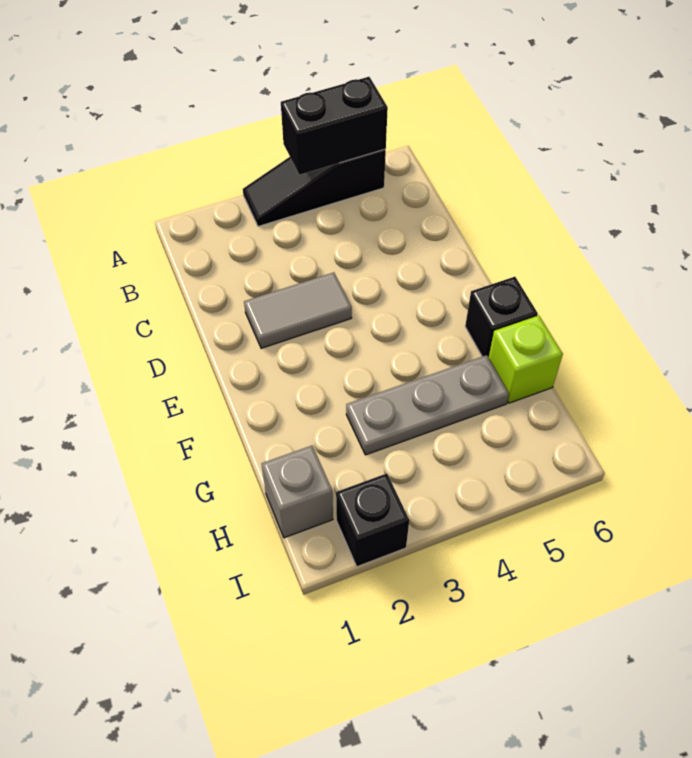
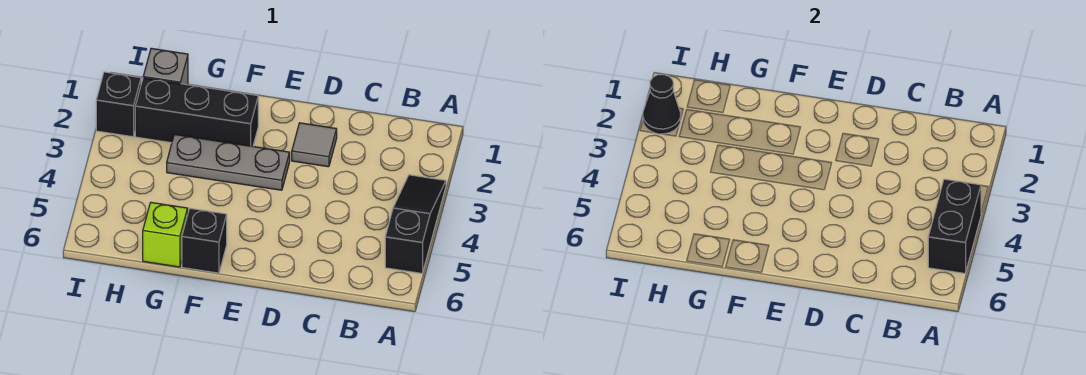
grey tile D2:D3 level 1 -> grey tile D2 level 1
none -> black brick F2:H2 level 1
grey plate G3:G5 level 1 -> grey plate E3:G3 level 1
none -> black cone I2 level 2

